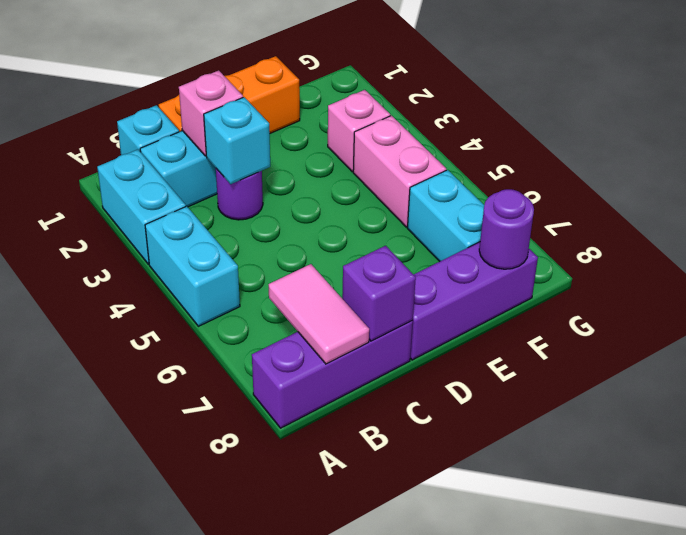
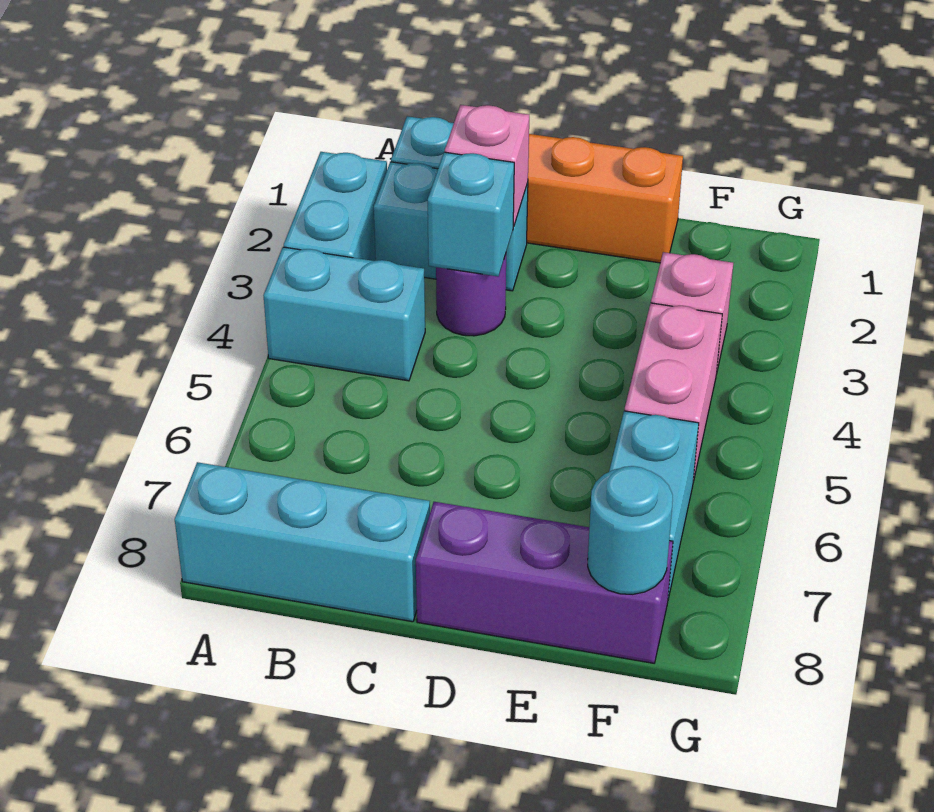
cyan brick A4:A5 level 1 -> cyan brick A4:B4 level 1
purple brick A8:C8 level 1 -> cyan brick A8:C8 level 1
pink tile B7:B8 level 2 -> none
purple brick C8 level 2 -> none
purple round brick F8 level 2 -> cyan round brick F8 level 2

